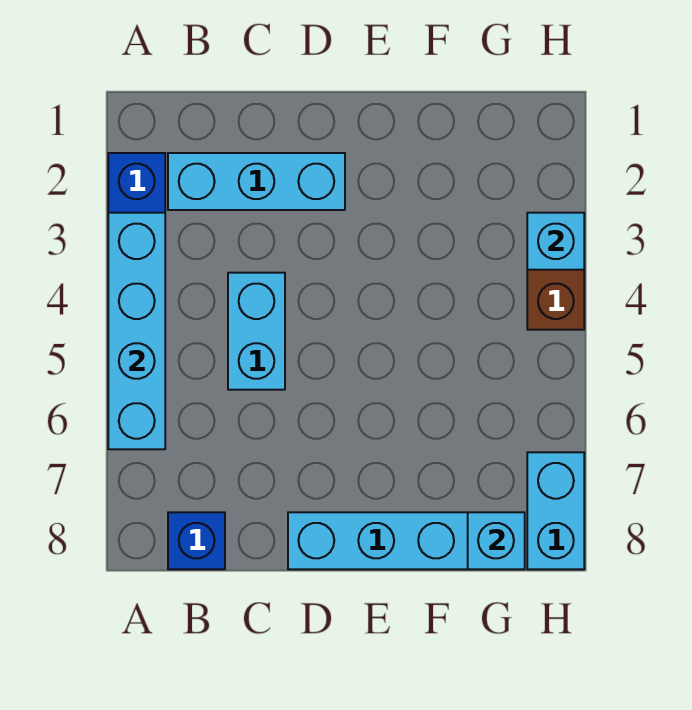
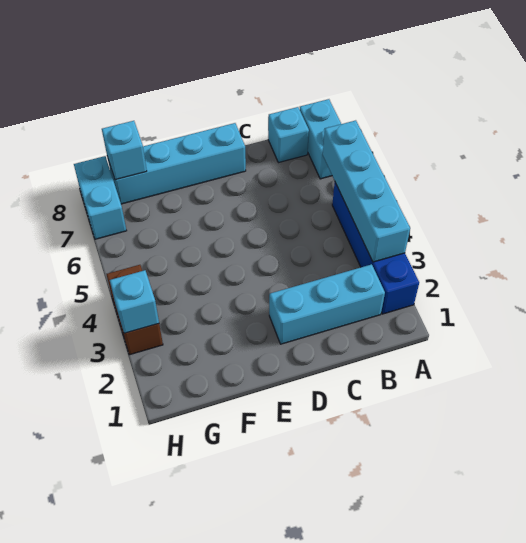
blue brick B8 level 1 -> cyan brick B8 level 1
cyan brick C4:C5 level 1 -> cyan brick A7:A8 level 1

